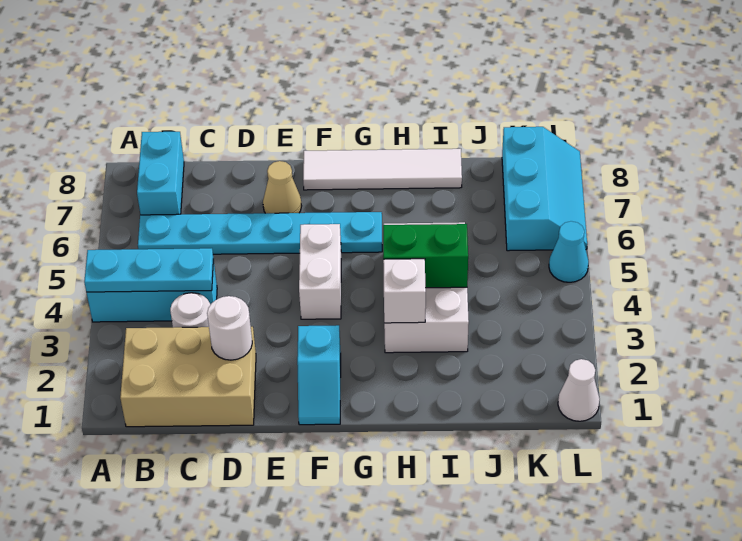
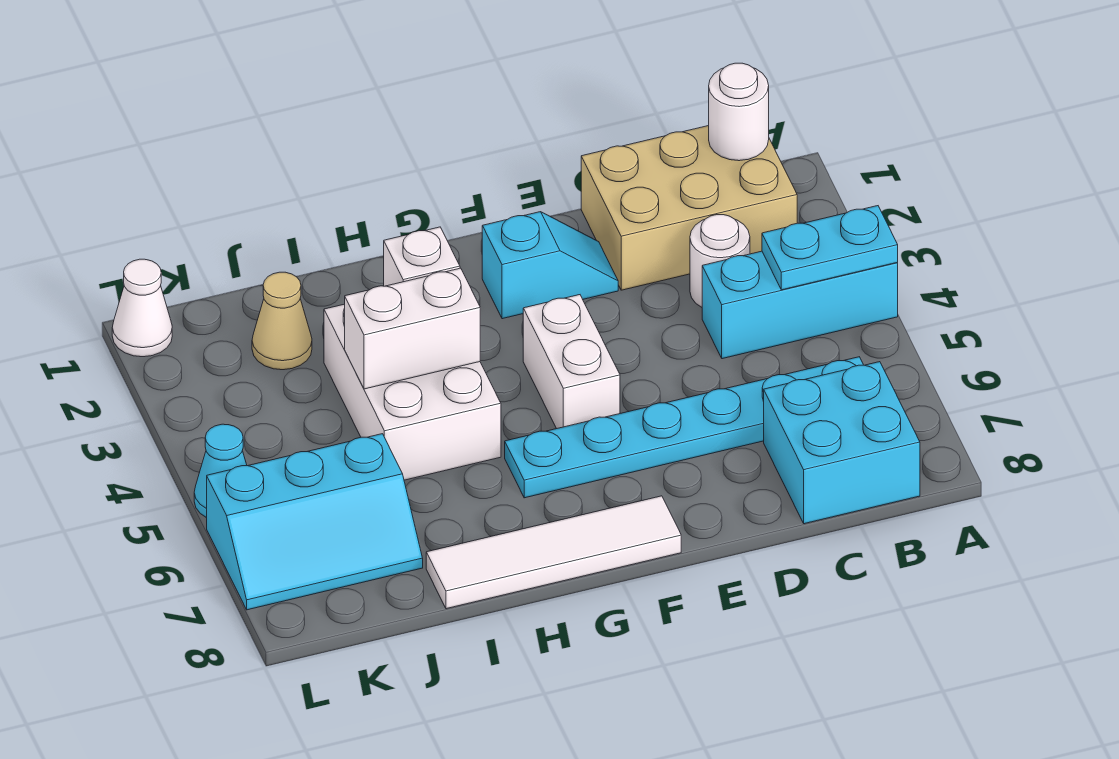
cyan plate A4:C4 level 2 -> cyan plate A4:B4 level 2
cyan brick B7:B8 level 1 -> cyan brick B7:C8 level 1
white round brick D2 level 2 -> white round brick B1 level 2
tan cone E7 level 1 -> tan cone J2 level 1
cyan slope F1:F2 level 1 top 2 -> cyan slope E2:F2 level 1 top F
green brick H4:I4 level 2 -> white brick H4:I4 level 2
cyan slope K6:L8 level 1 top K -> cyan slope J6:L7 level 1 top 6

